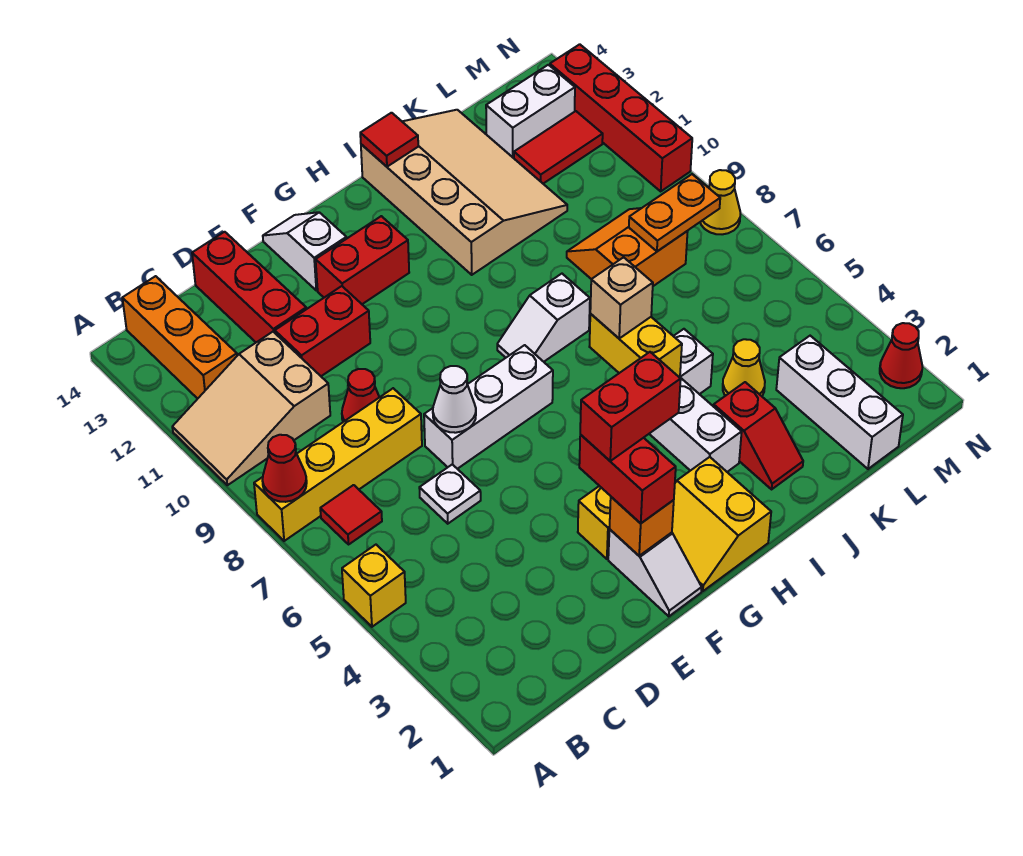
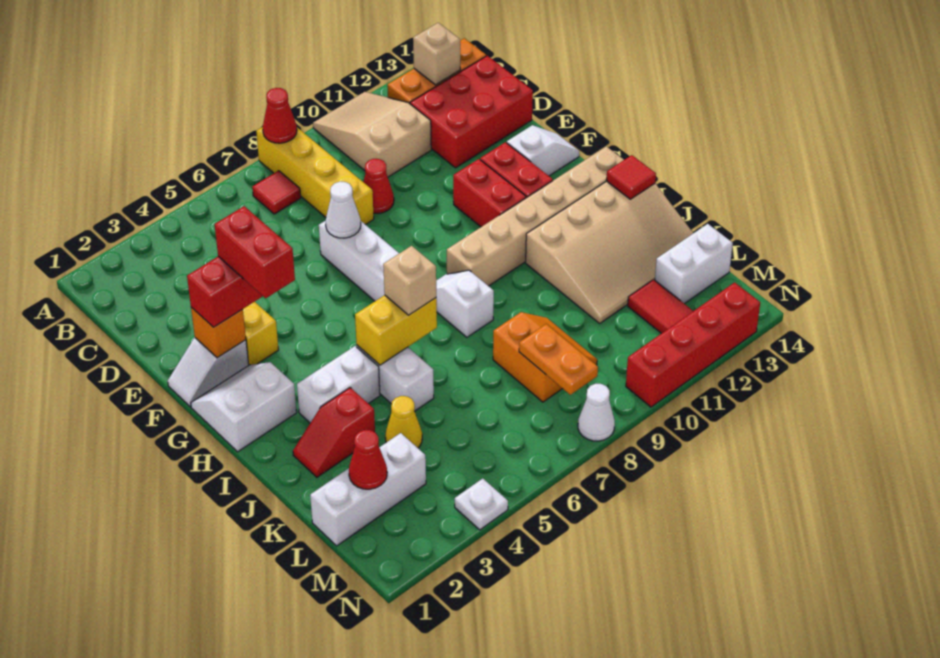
yellow brick A5 level 1 -> none
none -> tan brick B13 level 2
white plate D6 level 1 -> white plate N4 level 1
red brick D11:E11 level 1 -> red brick F11:G11 level 1
red brick D12:D14 level 1 -> red brick C12:D14 level 1
yellow slope G1:H2 level 1 top H -> white slope G1:H2 level 1 top H
none -> tan brick H9:H14 level 1
white brick L13:M13 level 1 -> white brick L13:L14 level 1
red cone N2 level 1 -> red cone L2 level 2
yellow cone N8 level 1 -> white cone N8 level 1

